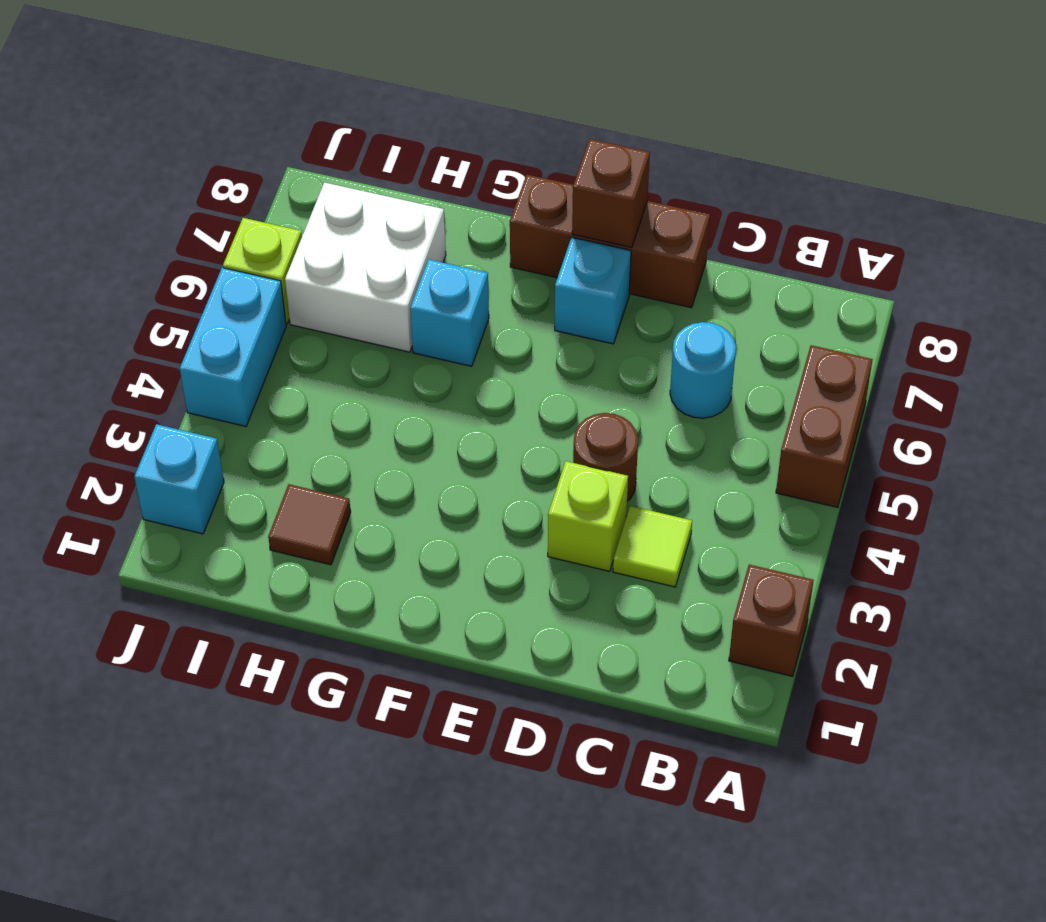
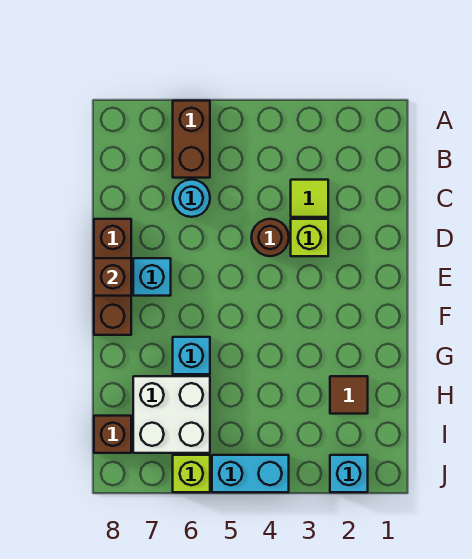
brown brick A2 level 1 -> brown brick I8 level 1
brown brick A5:A6 level 1 -> brown brick A6:B6 level 1

